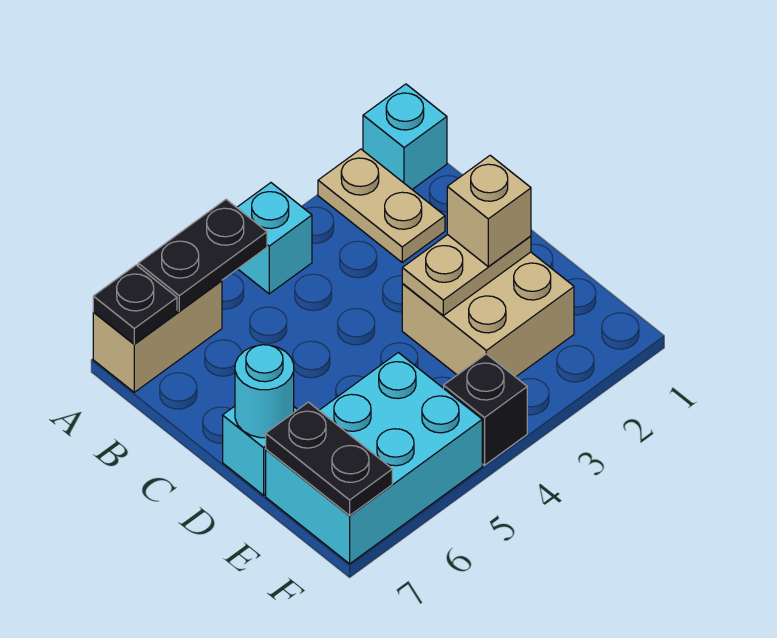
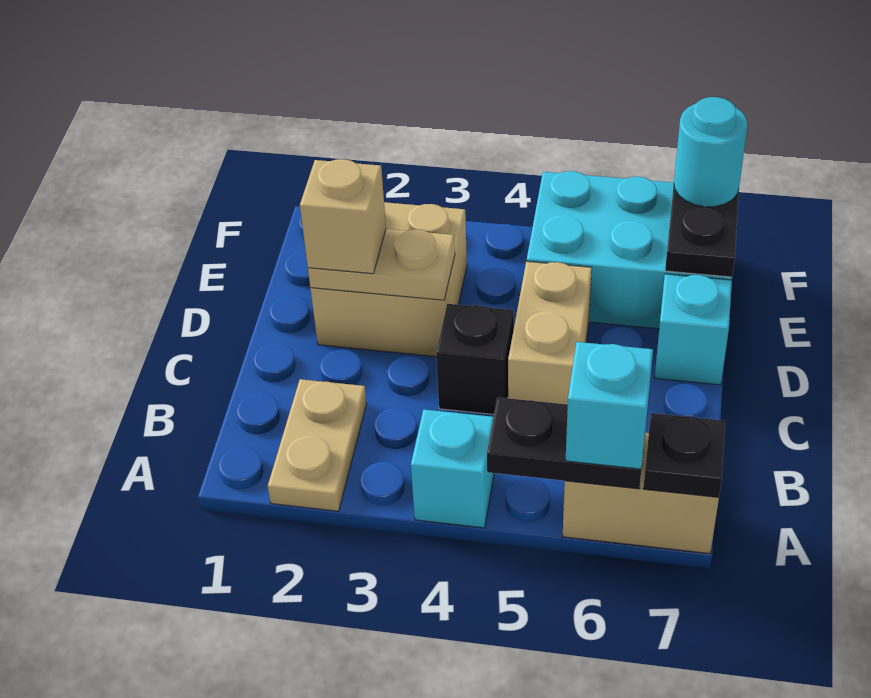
cyan brick A1 level 1 -> cyan brick A6 level 3
none -> tan brick C5:D5 level 1
cyan round brick D7 level 2 -> cyan round brick F7 level 3
black brick F4 level 1 -> black brick C4 level 1

